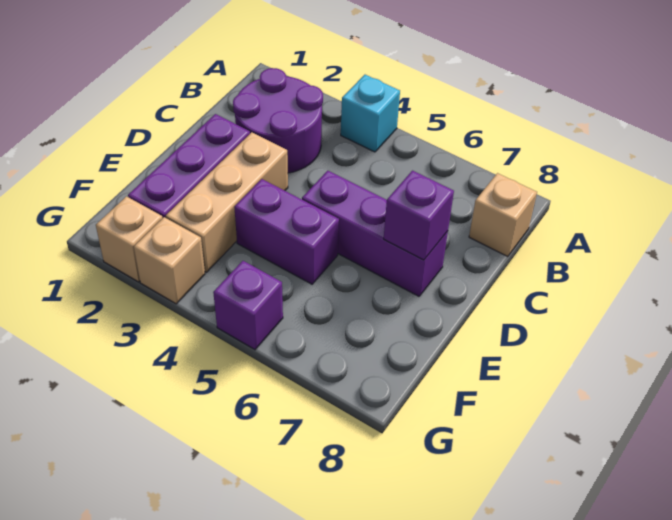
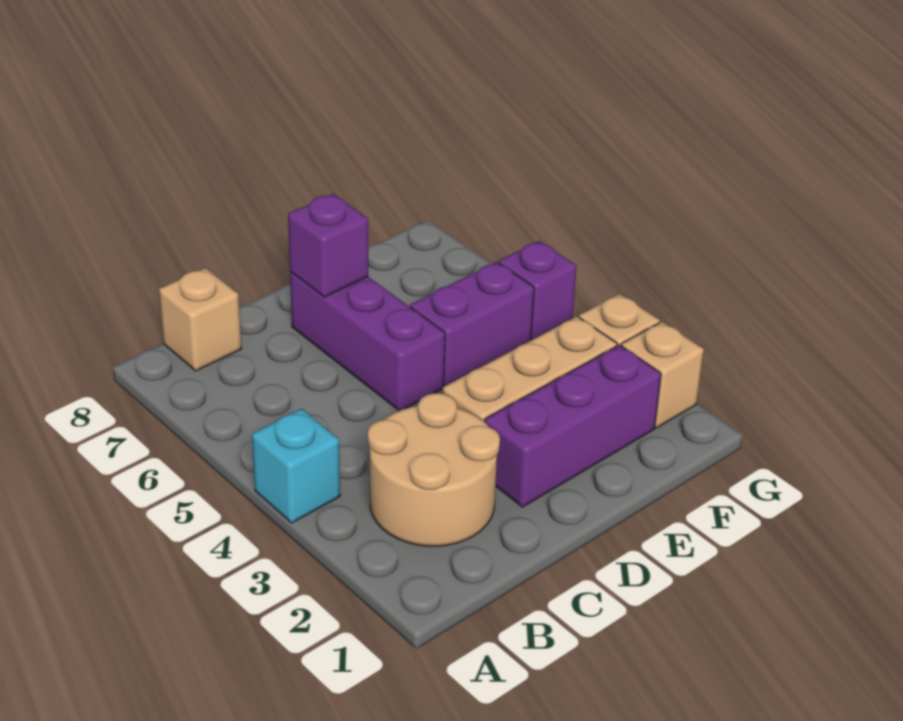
purple round brick B2:C3 level 1 -> tan round brick B2:C3 level 1
purple brick E4:E5 level 1 -> purple brick E5:F5 level 1

